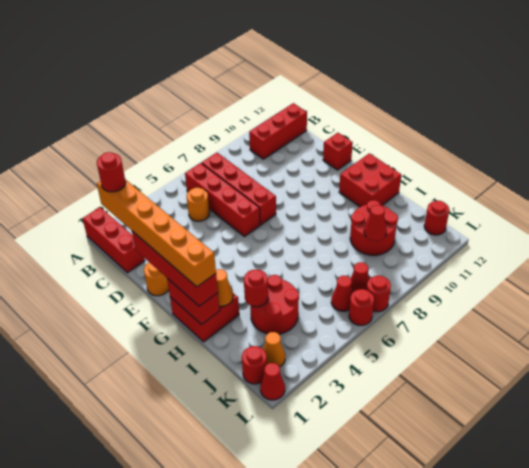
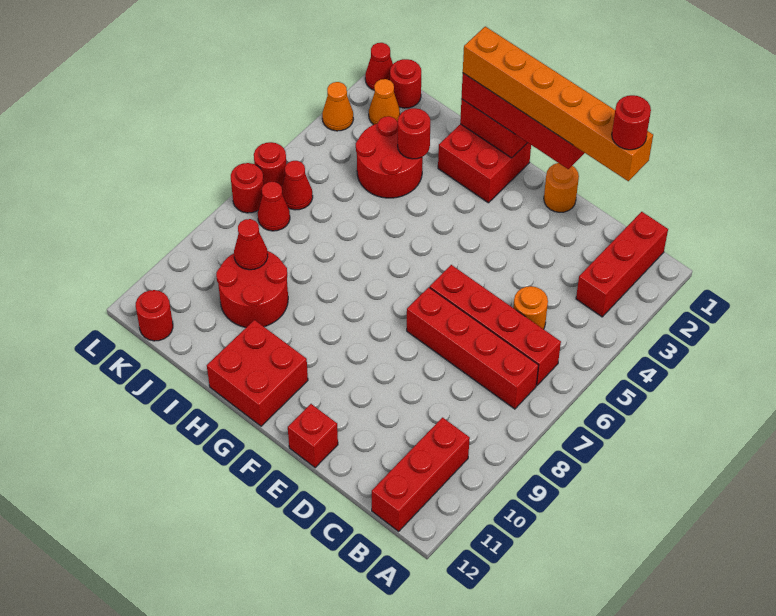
red brick A1:C1 level 1 -> red brick B1:B3 level 1
orange cone H2 level 2 -> orange cone L3 level 1

